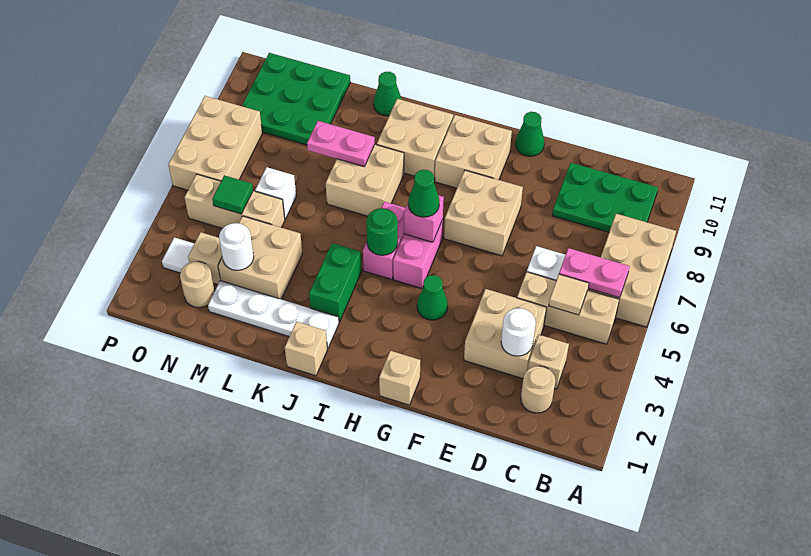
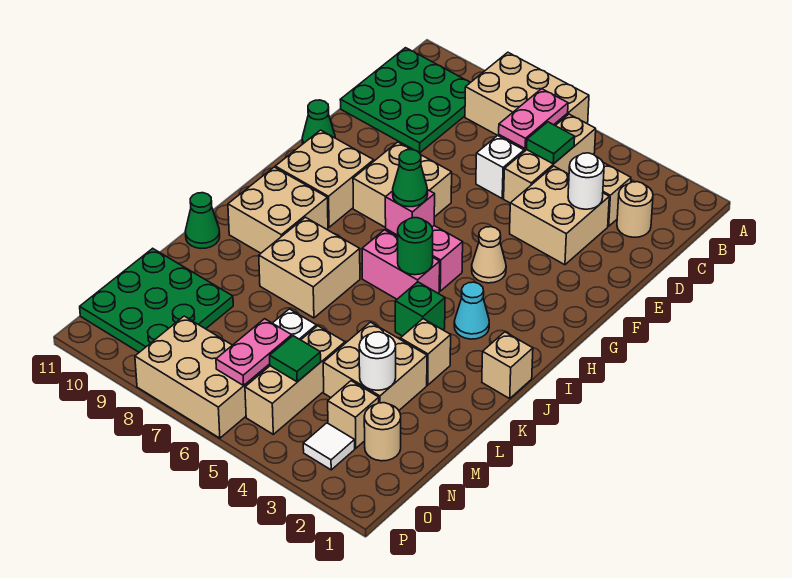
green plate B9:D10 level 1 -> green plate B9:D11 level 1
tan tile C5 level 2 -> green tile C5 level 2
tan brick G1 level 1 -> tan brick K3 level 1
green cone G4 level 1 -> tan cone G4 level 1
none -> cyan cone I3 level 1
white plate J2:M2 level 1 -> none
green brick J3:J4 level 1 -> green brick J4 level 1
pink plate K8:L8 level 2 -> pink plate N6:O6 level 2

